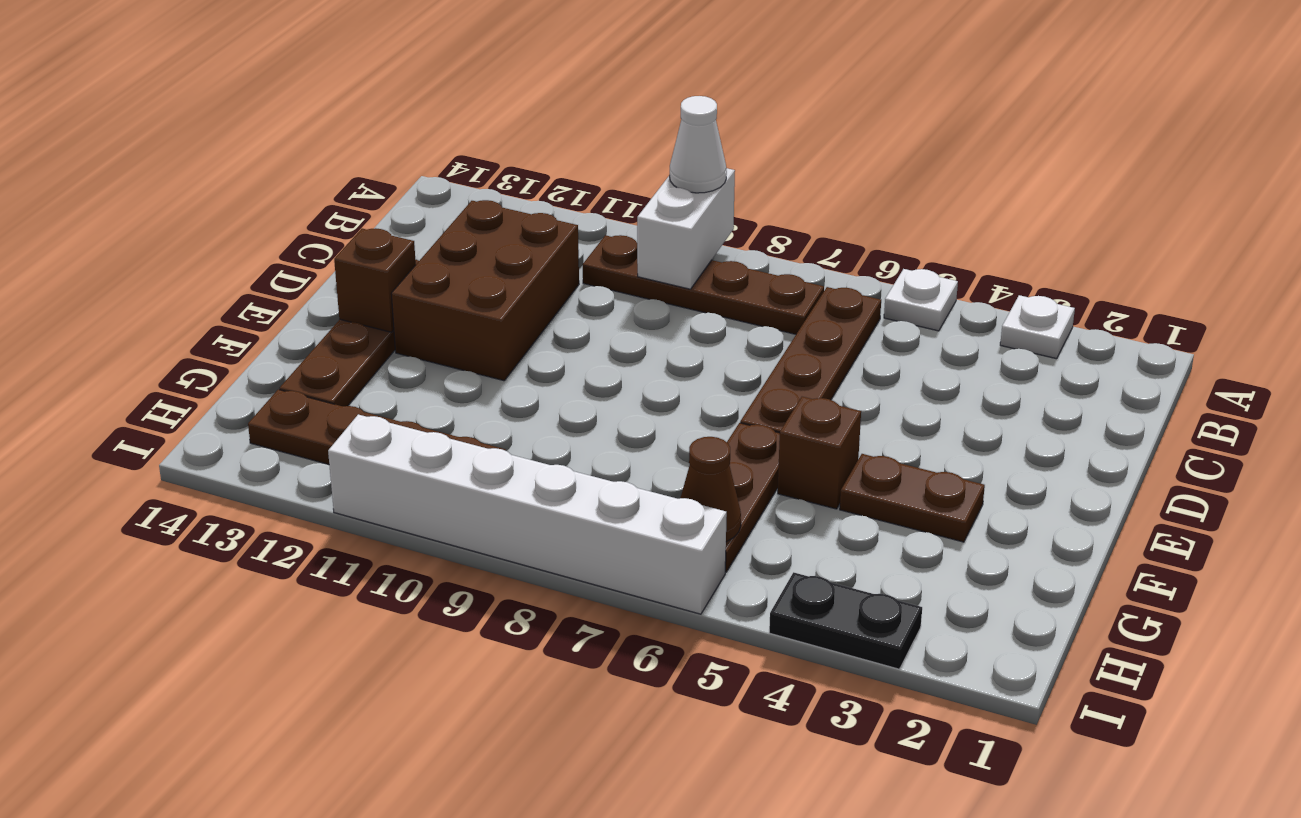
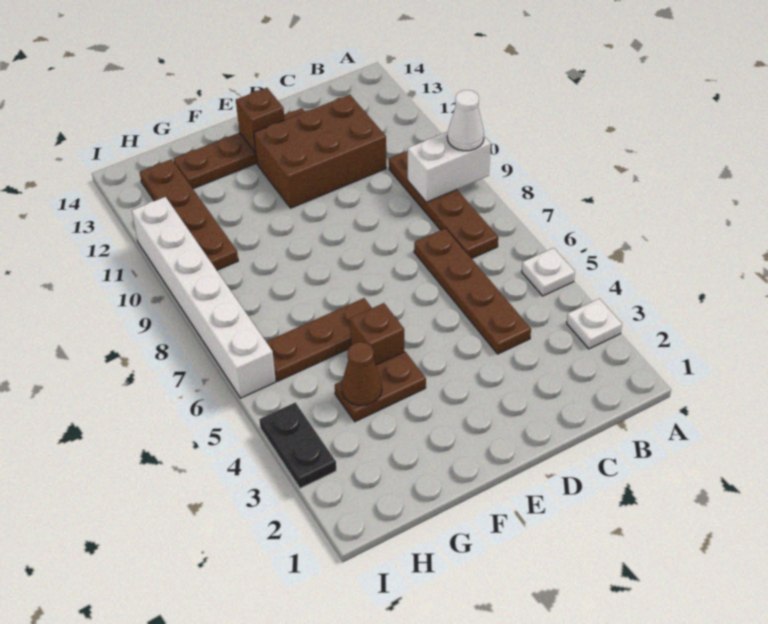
brown plate B6:E6 level 1 -> brown plate C4:C7 level 1
brown plate F3:F4 level 1 -> brown plate F4:G4 level 1
brown cone H6 level 2 -> brown cone G4 level 2

